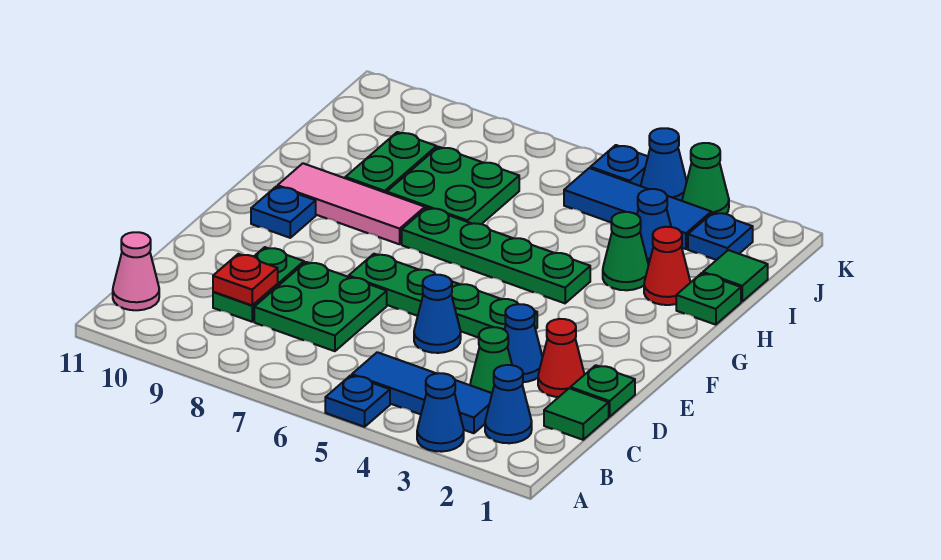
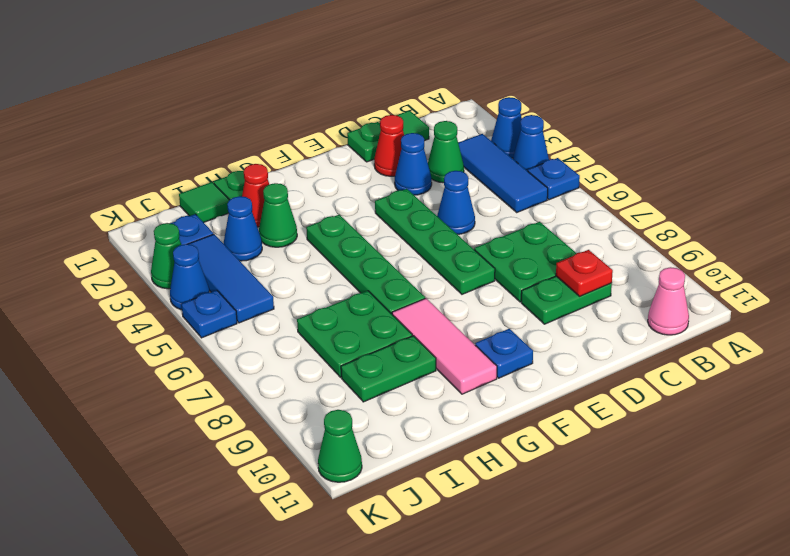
blue cone B2 level 1 -> blue cone A4 level 1
none -> green cone K11 level 1

